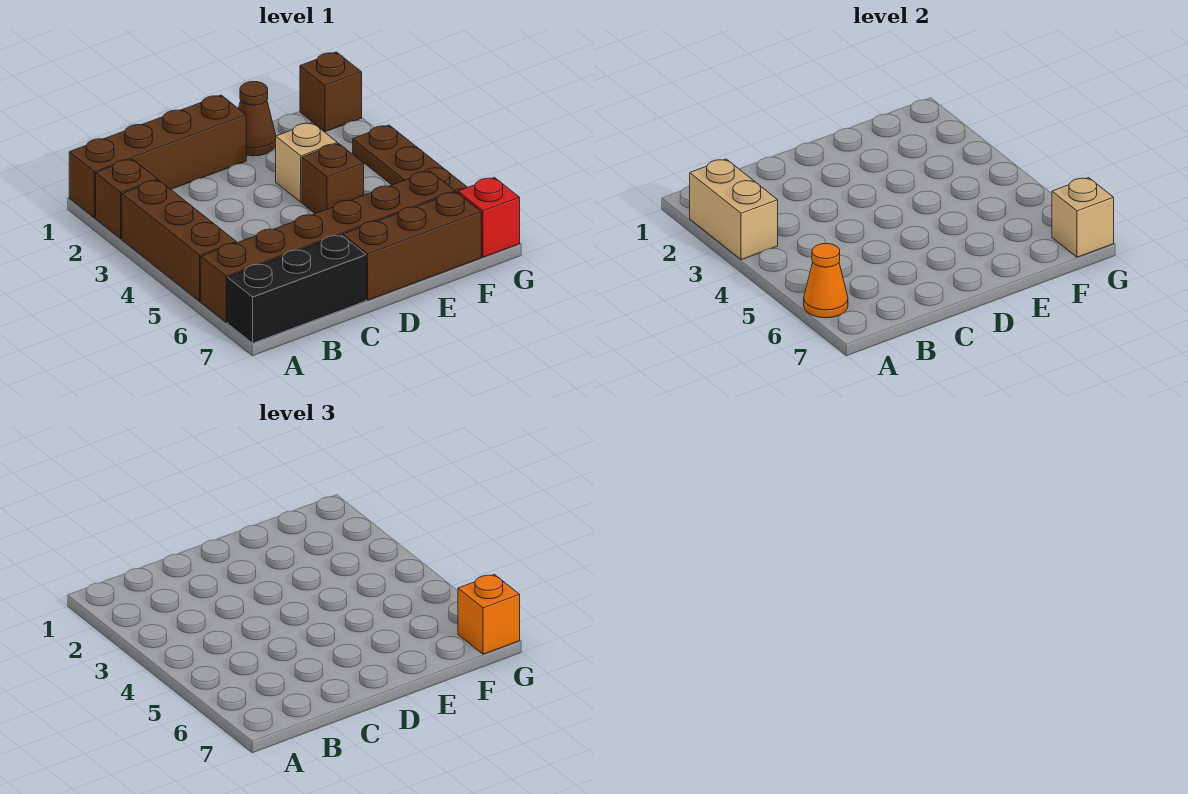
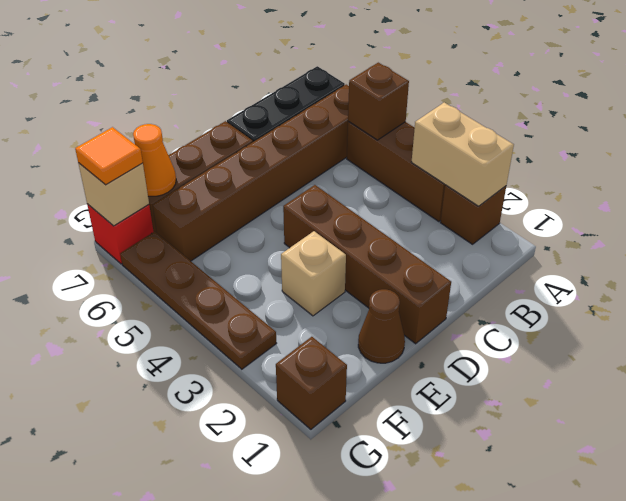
brown brick A1:D1 level 1 -> brown brick D1:D4 level 1
orange cone A6 level 2 -> orange cone F7 level 2
brown brick E4 level 1 -> brown brick A5 level 2
orange brick G7 level 3 -> orange tile G7 level 3

